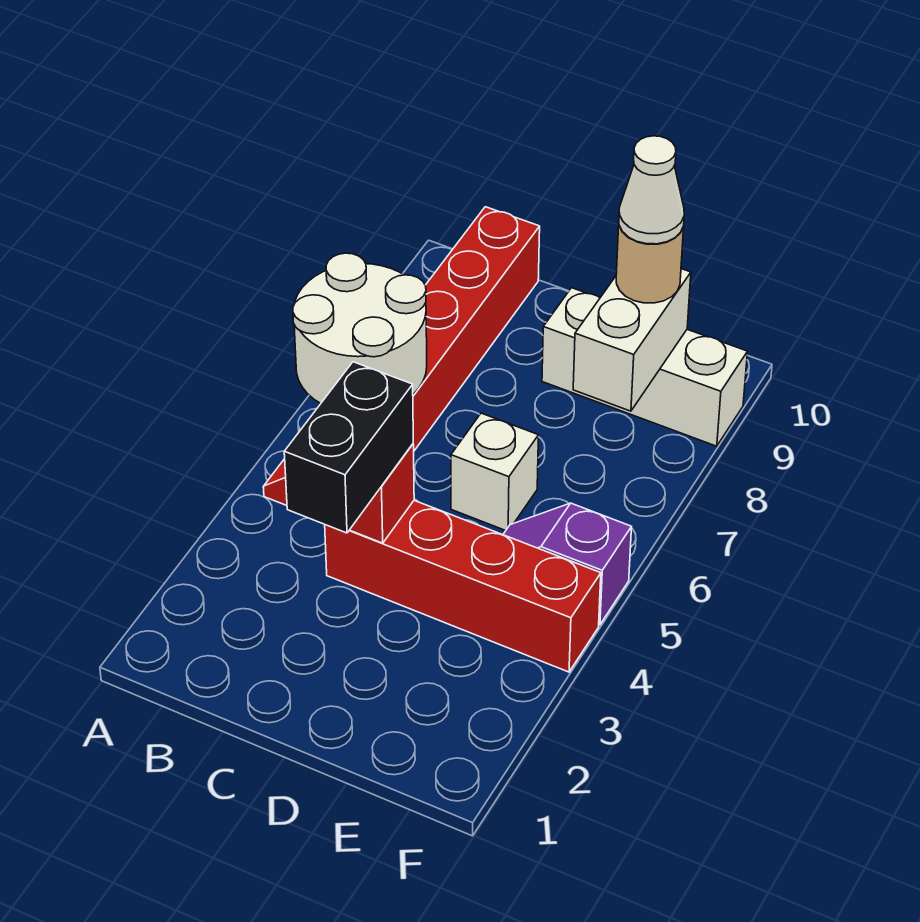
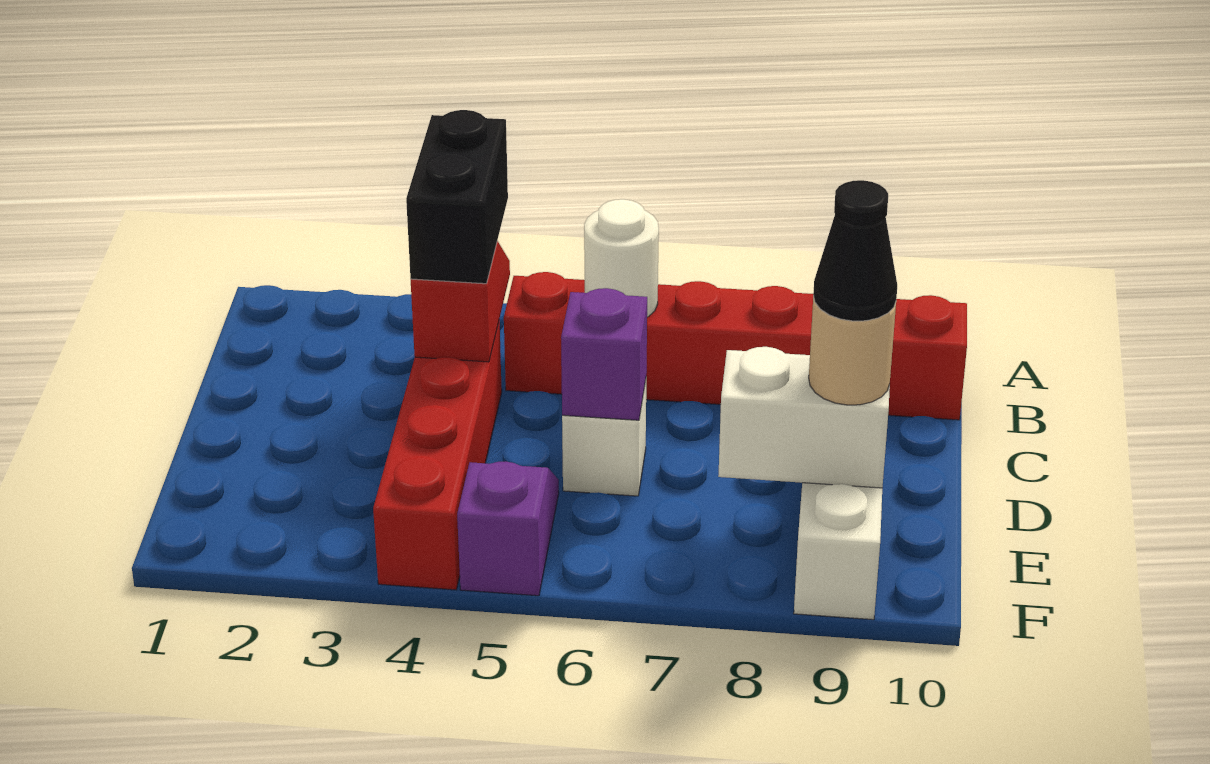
white round brick A6:B7 level 2 -> white round brick B6 level 2
black brick C3:C4 level 3 -> black brick B4:C4 level 3
none -> purple brick D6 level 2
white cone E9 level 4 -> black cone E9 level 4

